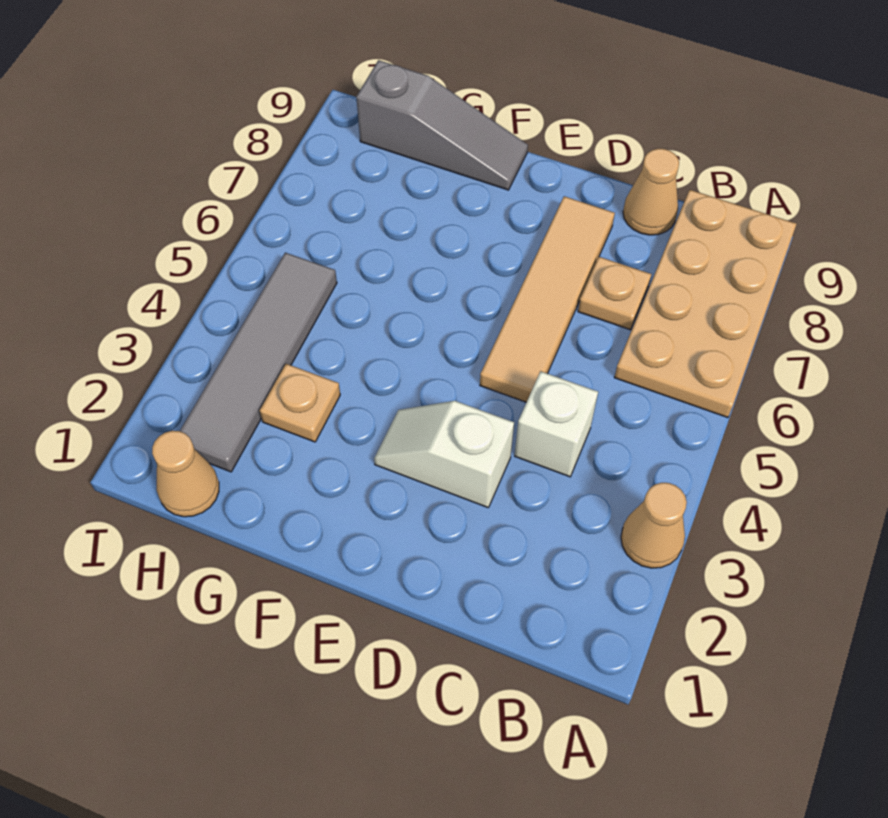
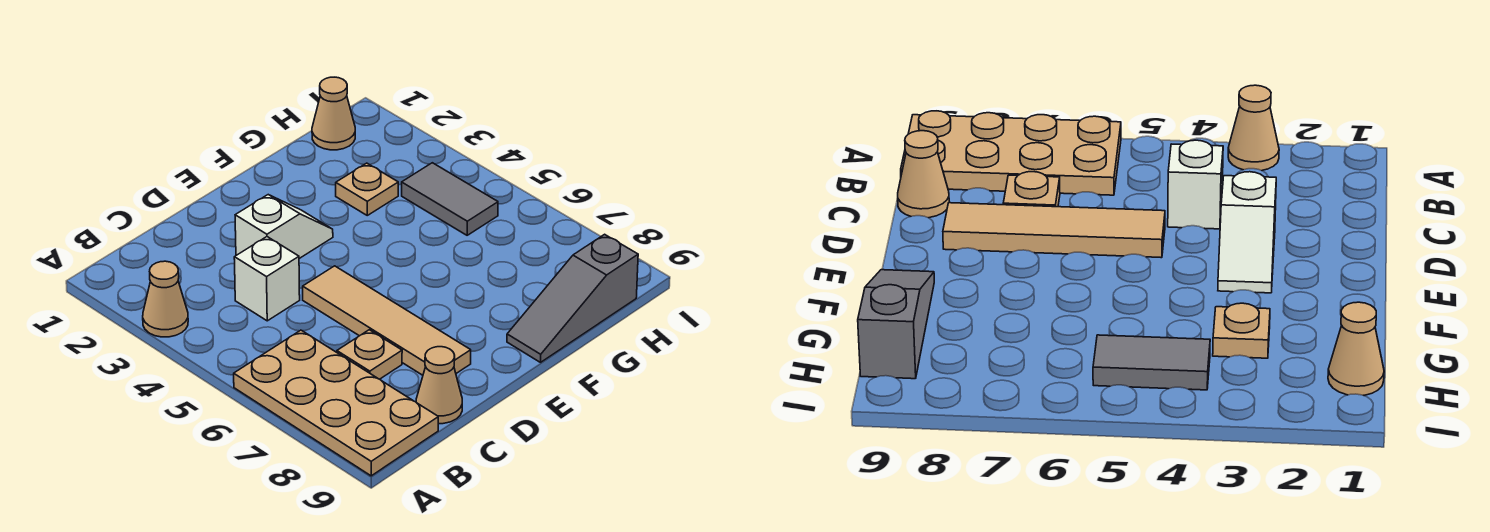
grey tile H2:H5 level 1 -> grey tile H4:H5 level 1

